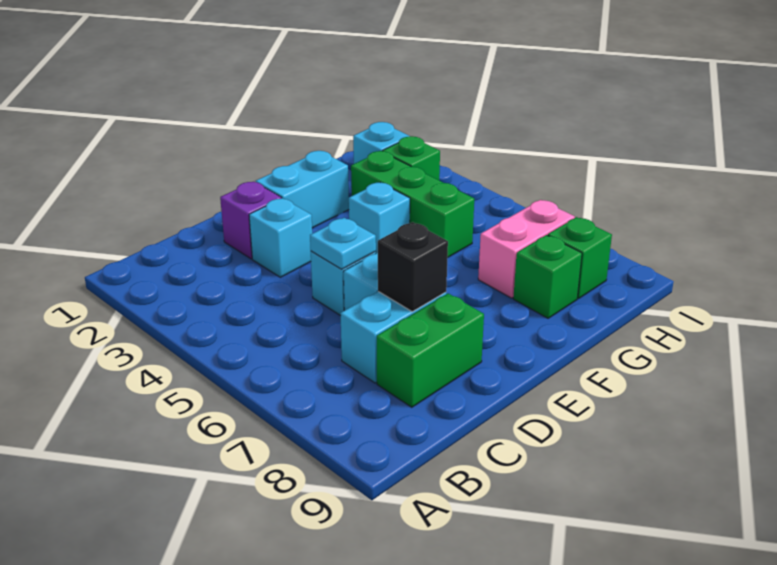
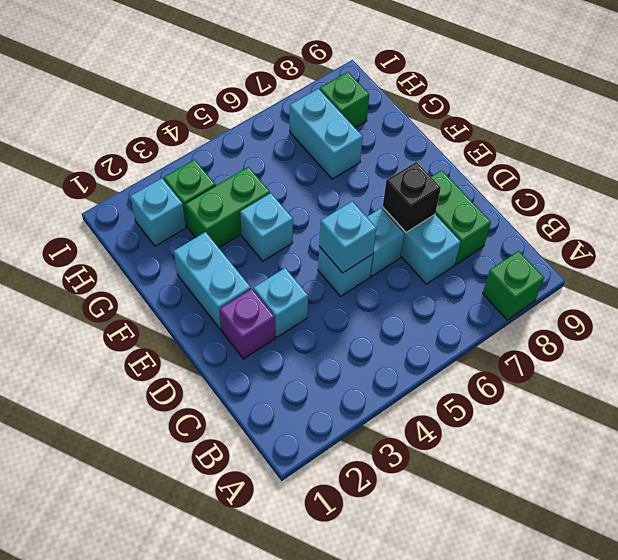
cyan plate D5 level 2 -> cyan brick D5 level 2
green brick G3:G5 level 1 -> green brick G3:G4 level 1
pink brick G7:H7 level 1 -> cyan brick G7:H7 level 1
green brick G8 level 1 -> green brick A8 level 1

